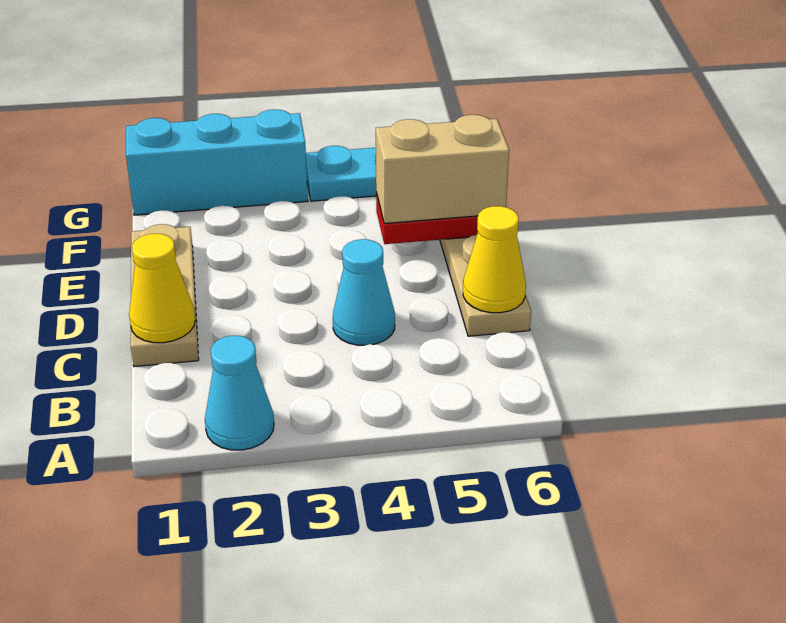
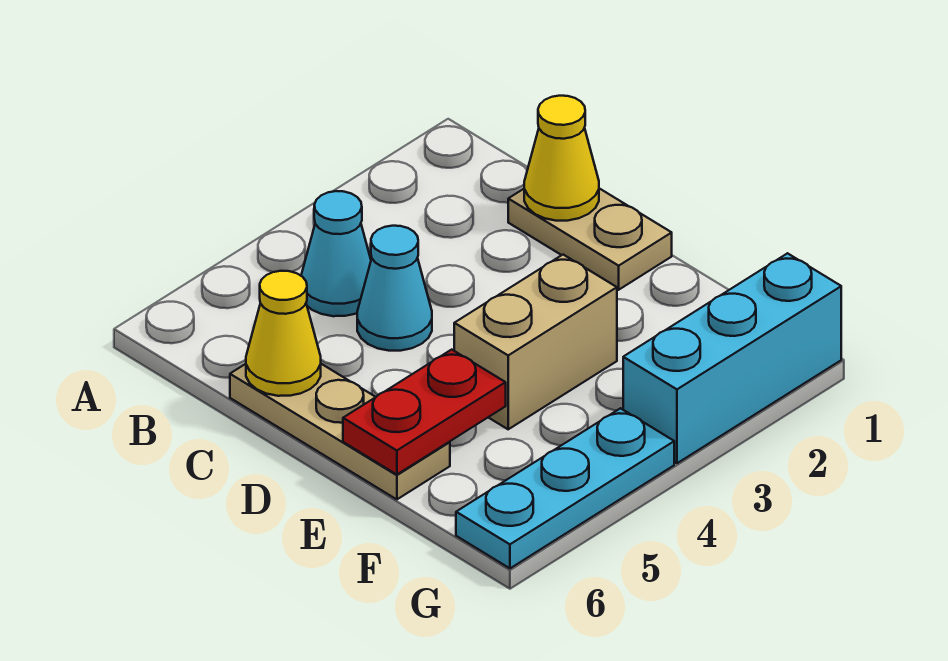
cyan cone A2 level 1 -> cyan cone B4 level 1
tan plate C1:E1 level 1 -> tan plate C1:D1 level 1
tan brick E5:E6 level 3 -> tan brick E3:E4 level 1

